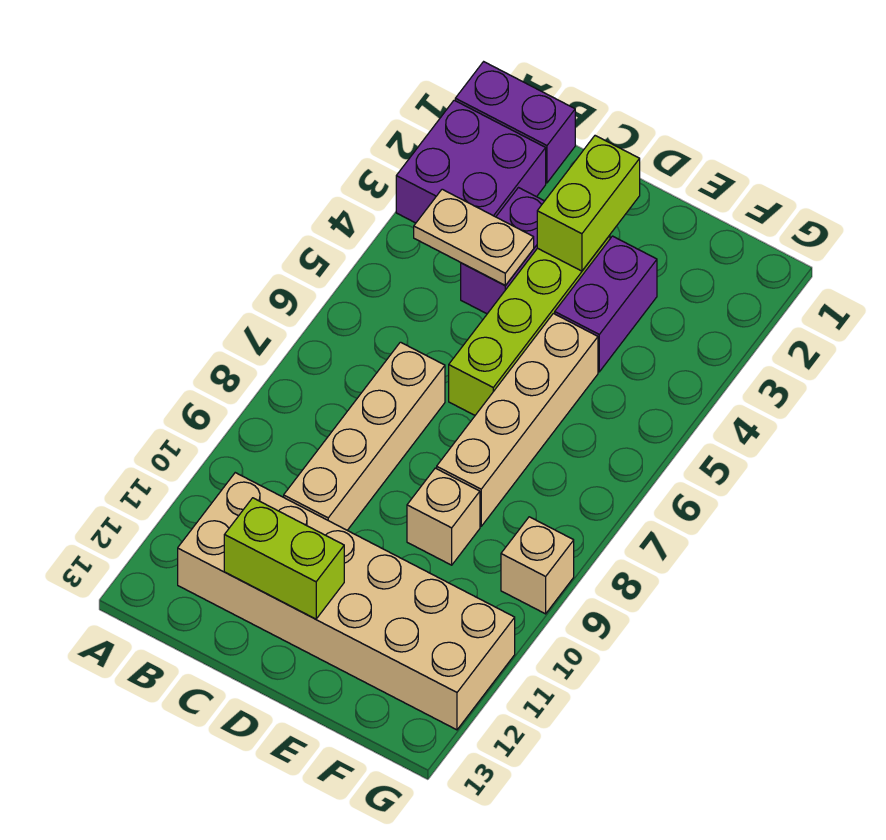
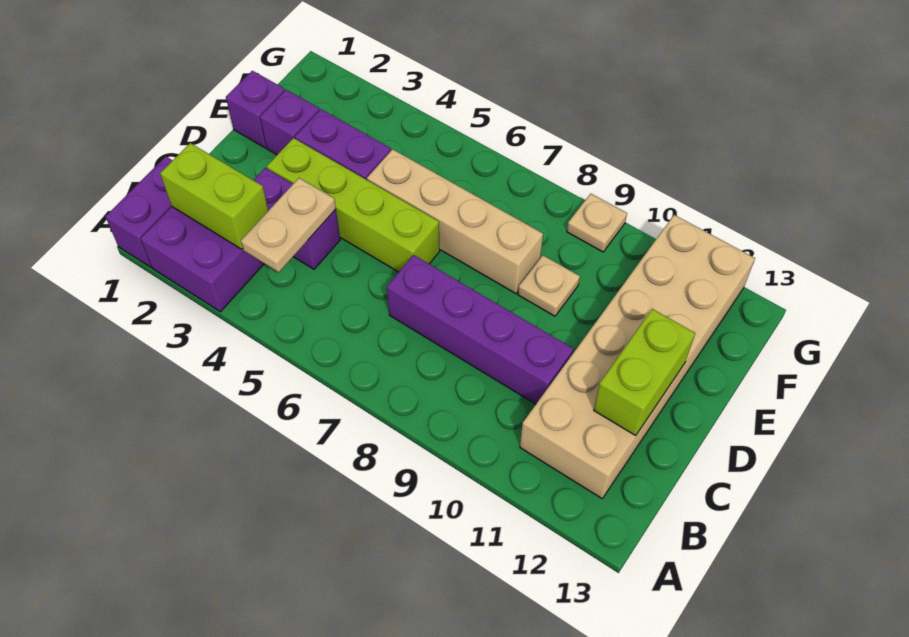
tan brick C7:C10 level 1 -> purple brick C7:C10 level 1
lime brick D2:D3 level 2 -> lime brick B2:B3 level 2
none -> purple brick E1 level 1
none -> purple brick E2 level 1
tan brick E9 level 1 -> tan plate E9 level 1
tan brick G9 level 1 -> tan plate G9 level 1

